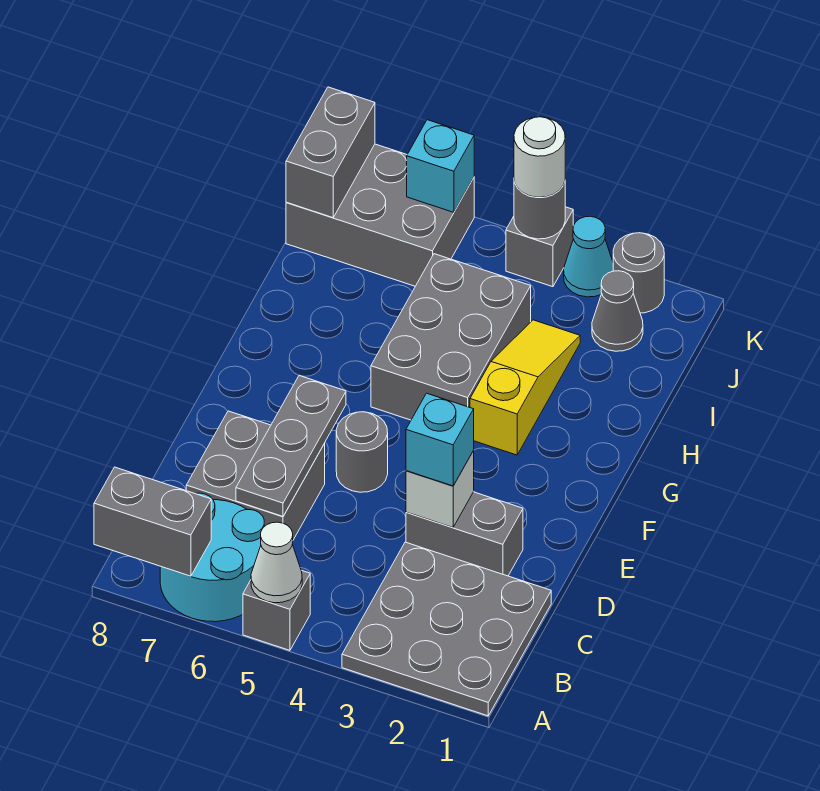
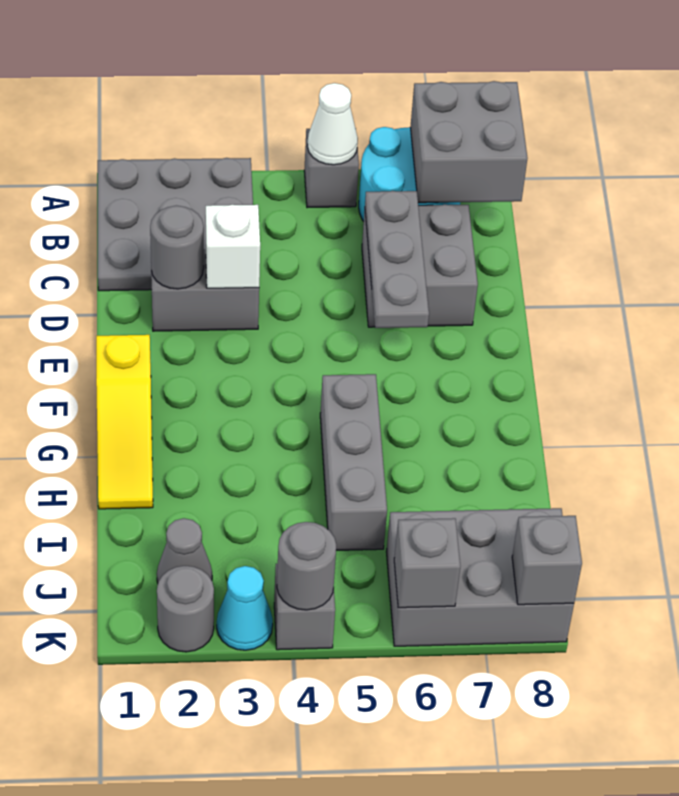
grey brick A7:A8 level 2 -> grey brick A7:B8 level 2
cyan brick D3 level 3 -> none
grey round brick E5 level 1 -> grey round brick D2 level 2
yellow slope G3:I3 level 1 top G -> yellow slope F1:H1 level 1 top F
grey brick G4:I5 level 1 -> grey brick G5:I5 level 1
grey brick J8:K8 level 2 -> grey brick K8 level 2
white round brick K4 level 3 -> none
cyan brick K6 level 2 -> grey brick K6 level 2

